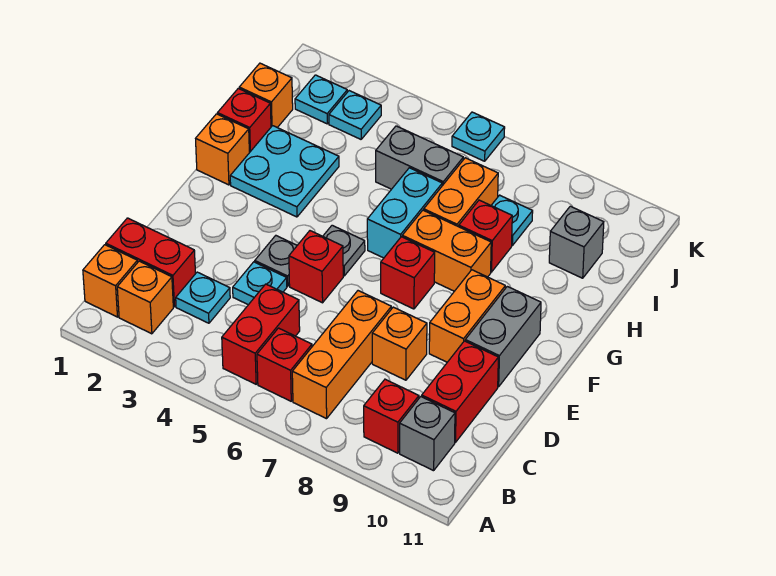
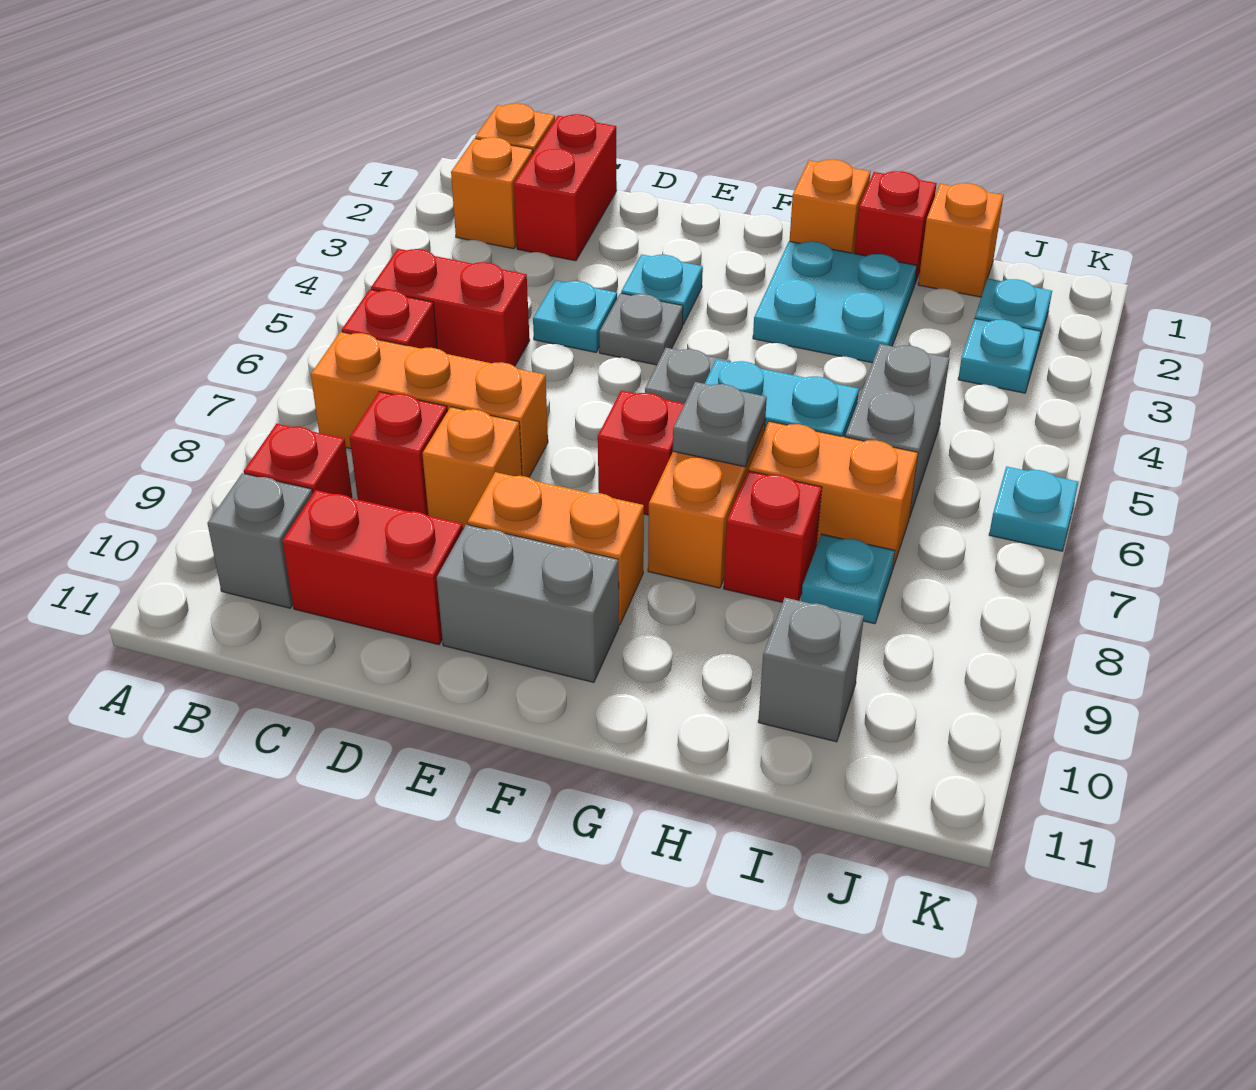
cyan plate C3 level 1 -> cyan plate E3 level 1
red brick E5 level 1 -> red brick C8 level 1
none -> grey plate G7 level 2

